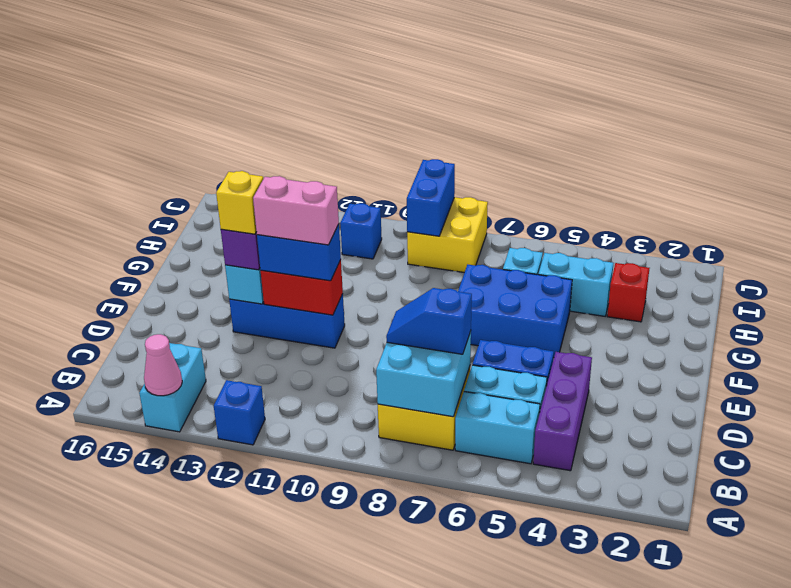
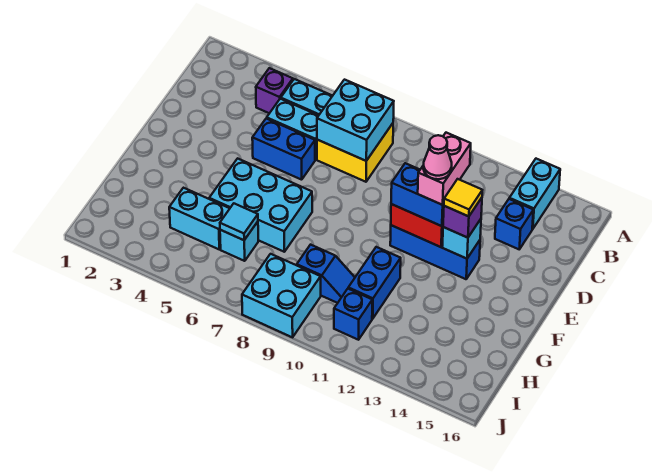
blue brick A12 level 1 -> blue brick C14 level 1
pink cone A14 level 2 -> pink cone E12 level 5
purple brick B4:D4 level 1 -> purple brick B4 level 1
blue slope C7:C8 level 3 top 7 -> blue slope H9:H10 level 1 top 9
pink brick E11:E12 level 4 -> pink brick D12:E12 level 4
yellow brick E13 level 4 -> yellow tile E13 level 4
blue brick F5:G7 level 1 -> cyan brick F5:G7 level 1
red brick H3 level 1 -> none
none -> cyan tile H6 level 2
yellow brick I8:J9 level 1 -> cyan brick I8:J9 level 1
blue brick I9:J9 level 2 -> blue brick G11:H11 level 1

